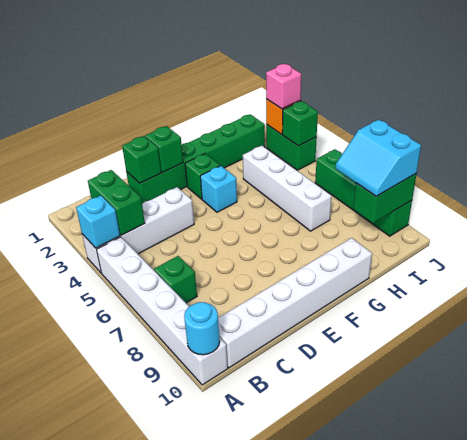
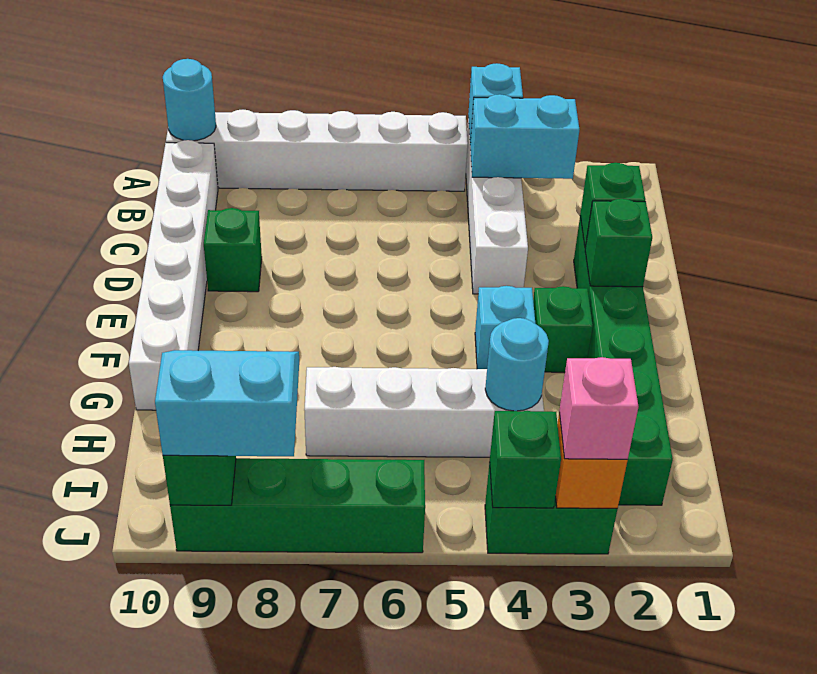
green brick B3:B4 level 2 -> cyan brick B3:B4 level 2
green brick B7 level 1 -> green brick D9 level 1
none -> cyan round brick H4 level 2

